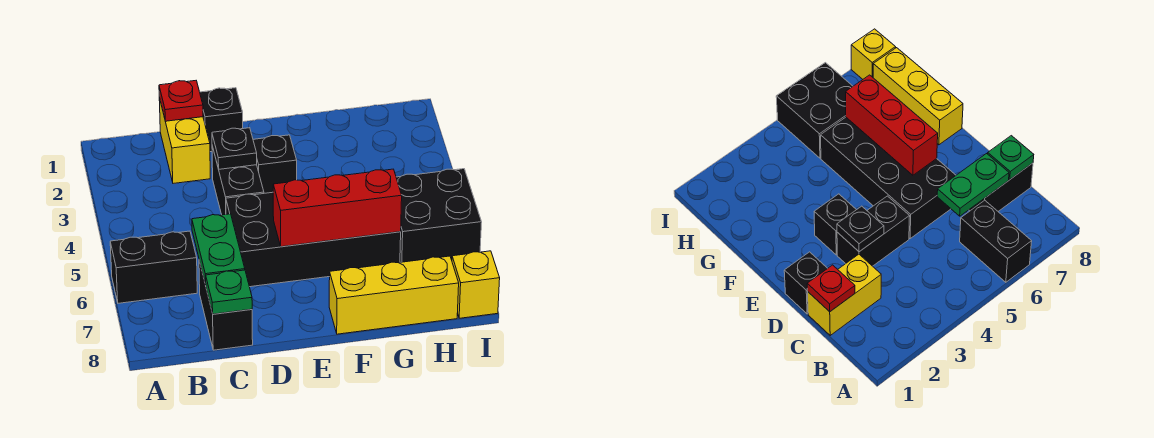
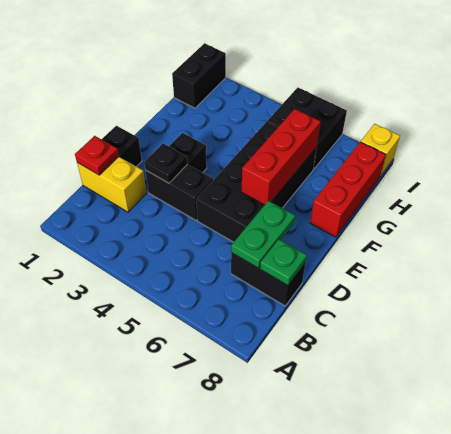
black brick A6:B6 level 1 -> black brick H1:I1 level 1
green plate C6:C7 level 2 -> green plate C7:D7 level 2
yellow brick F8:H8 level 1 -> red brick F8:H8 level 1

